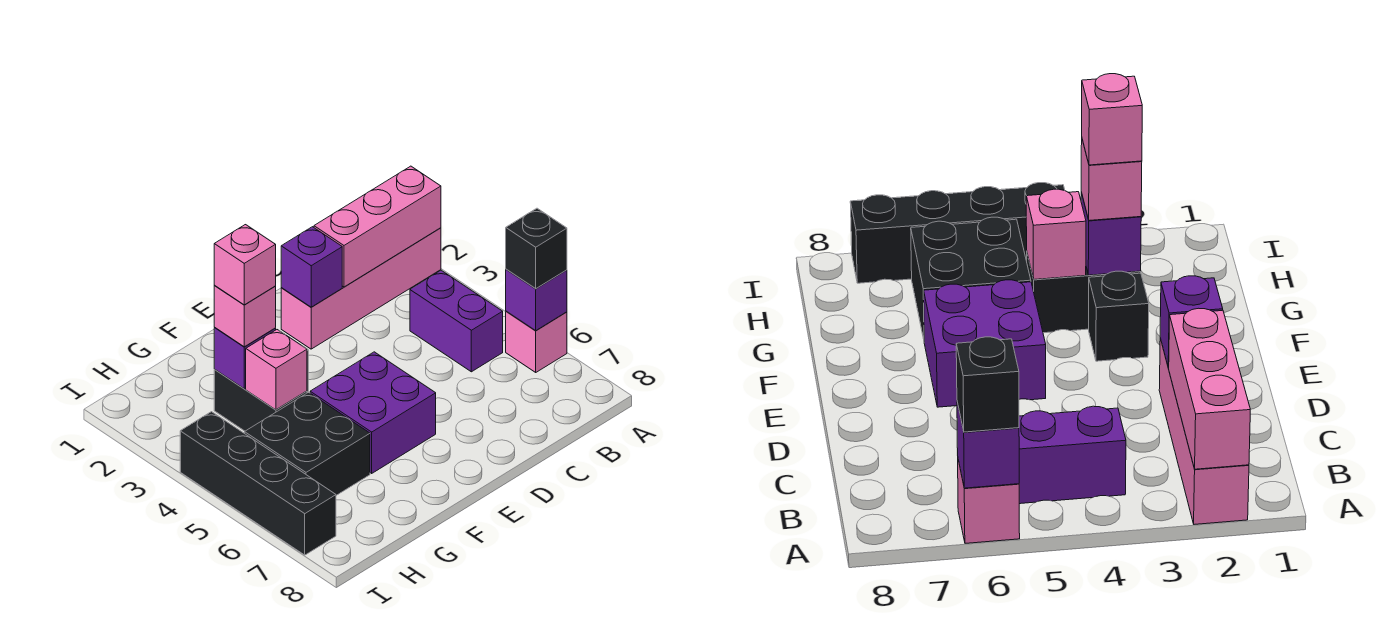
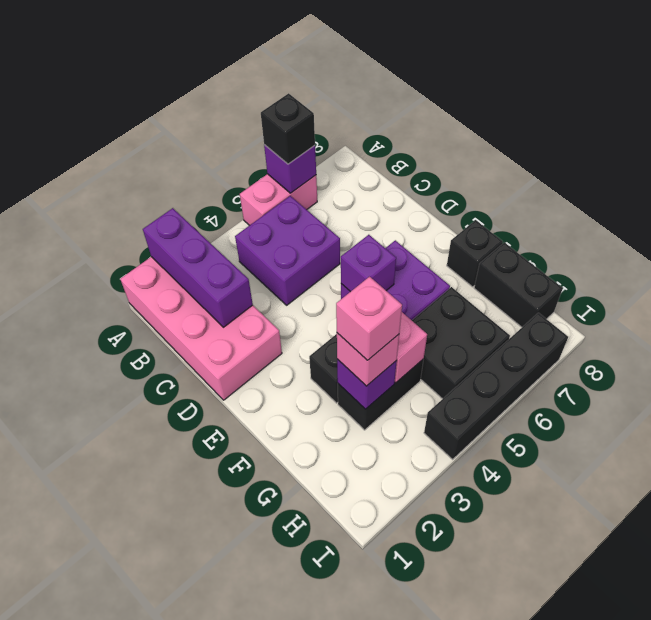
pink brick A2:D2 level 1 -> pink brick A1:D2 level 1
pink brick A2:C2 level 2 -> purple brick A2:C2 level 2
pink brick A6 level 1 -> pink brick A5:A6 level 1
purple brick B4:B5 level 1 -> purple brick B4:C5 level 1
purple brick D2 level 2 -> purple brick E5 level 2
none -> black brick F8 level 1
none -> black brick G8:H8 level 1

